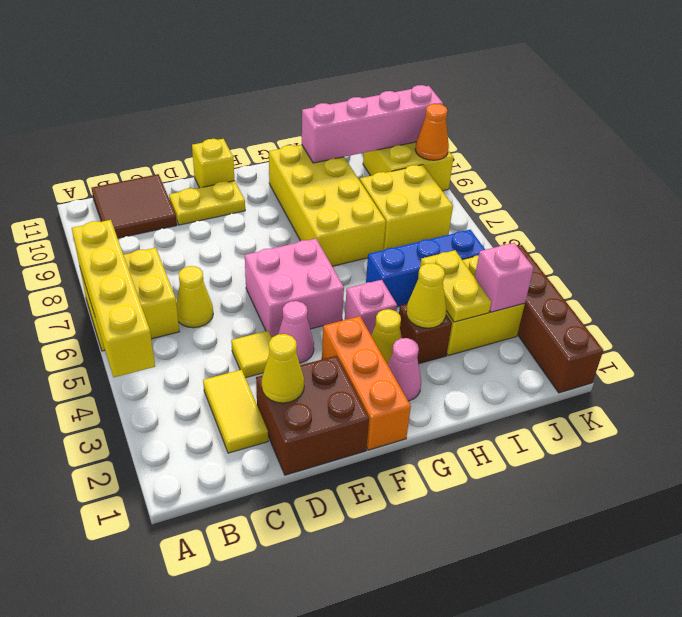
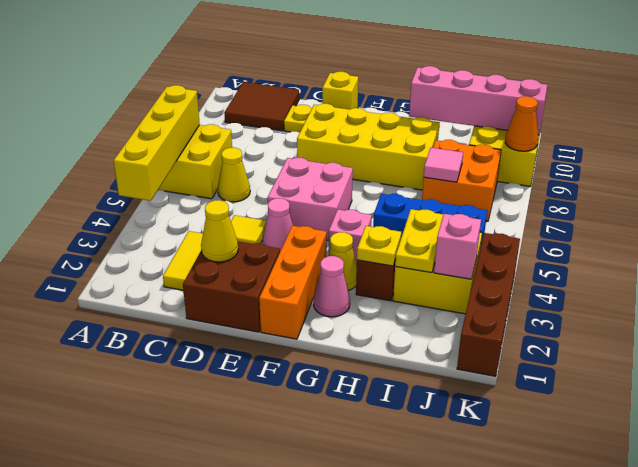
yellow brick G7:H10 level 1 -> yellow brick E8:H9 level 1
yellow cone H3 level 2 -> yellow plate H3 level 2
yellow brick I7:J8 level 1 -> orange brick I7:J8 level 1
none -> pink tile I7 level 2

